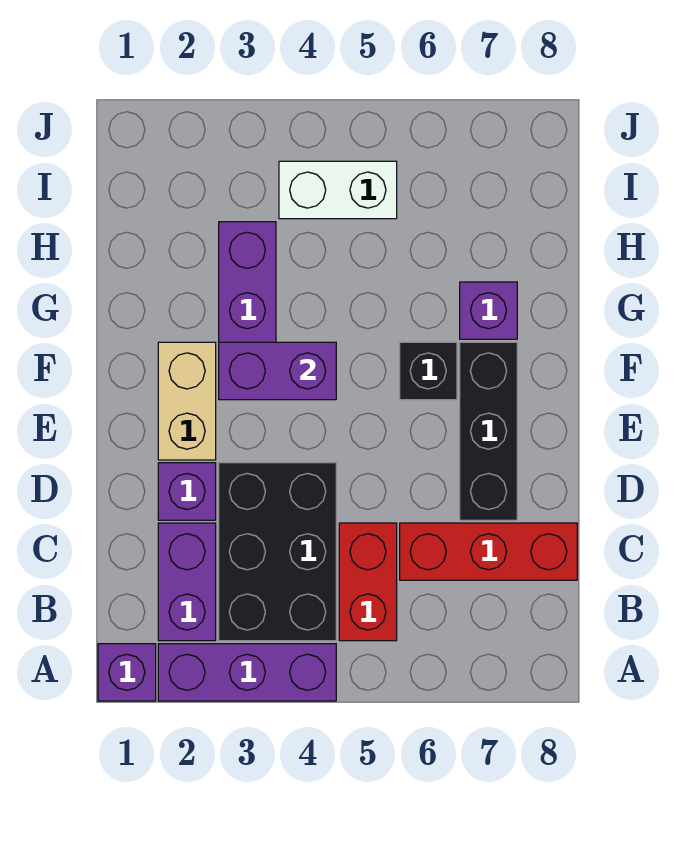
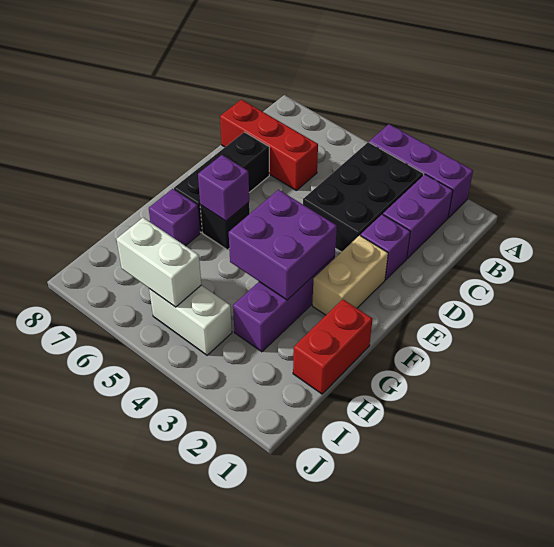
purple brick A1 level 1 -> purple brick F6 level 2
red brick B5:C5 level 1 -> red brick G1:H1 level 1
purple brick F3:F4 level 2 -> purple brick F3:G4 level 2
none -> white brick I5:I6 level 2

